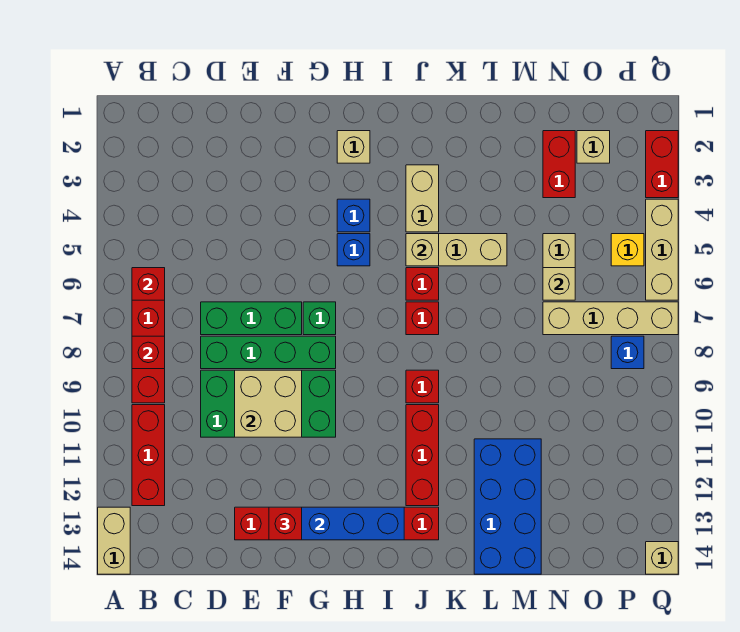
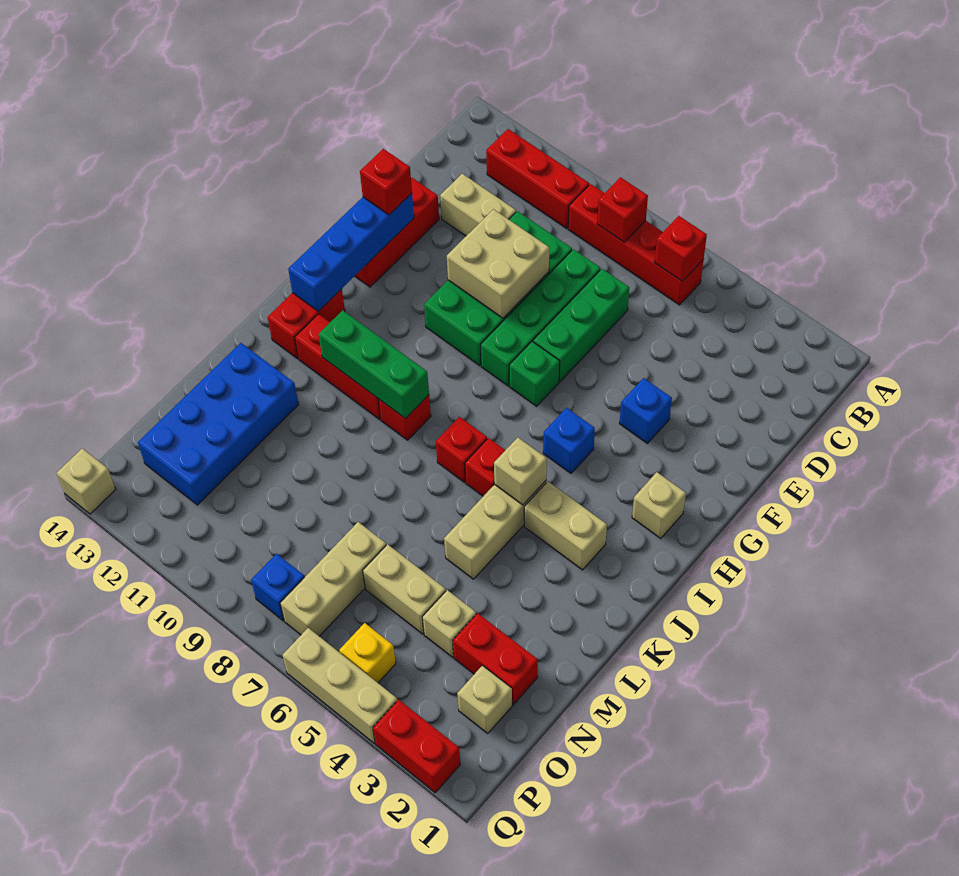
tan brick A13:A14 level 1 -> tan brick D11:D12 level 1
blue brick H4 level 1 -> blue brick F4 level 1
none -> green brick J9:J11 level 2
blue brick L11:M14 level 1 -> blue brick L12:O13 level 1
tan brick N6 level 2 -> tan brick N4 level 1
tan brick N7:Q7 level 1 -> tan brick N7:P7 level 1

